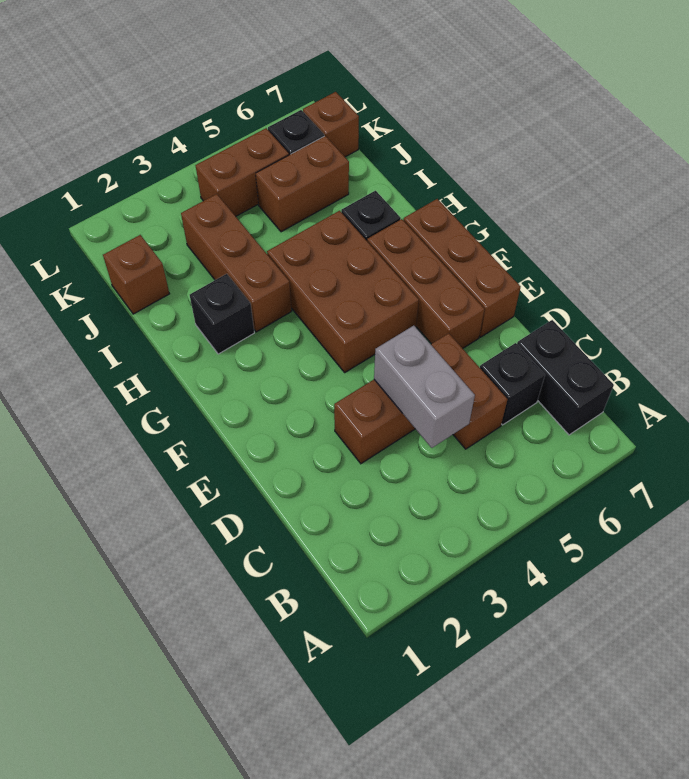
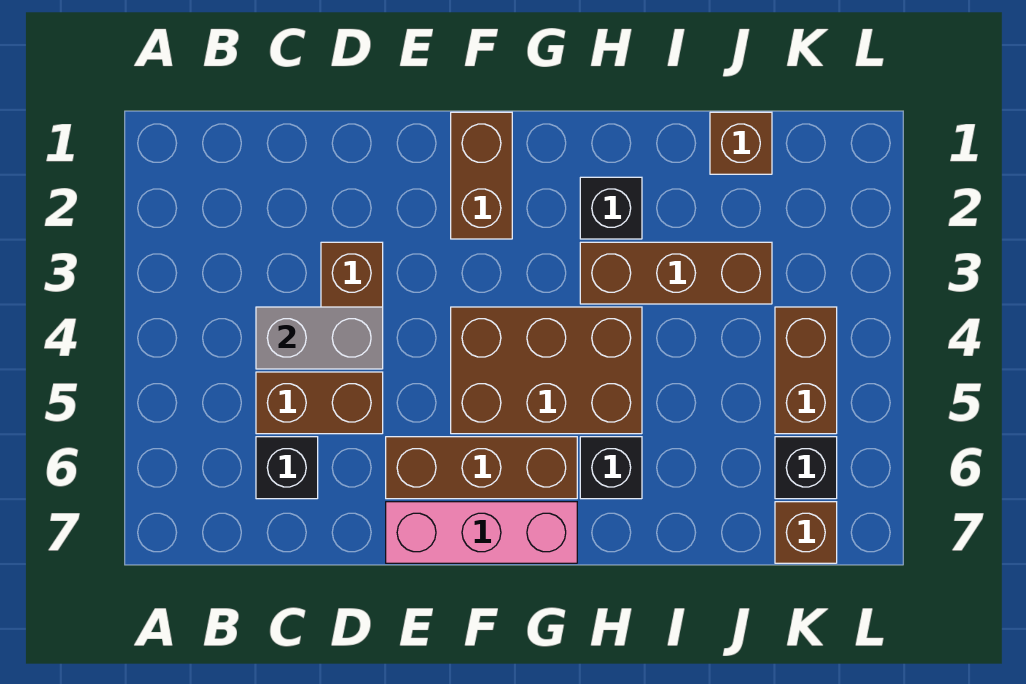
black brick B7:C7 level 1 -> none
brown brick E7:G7 level 1 -> pink brick E7:G7 level 1
brown brick J5:J6 level 1 -> brown brick F1:F2 level 1

